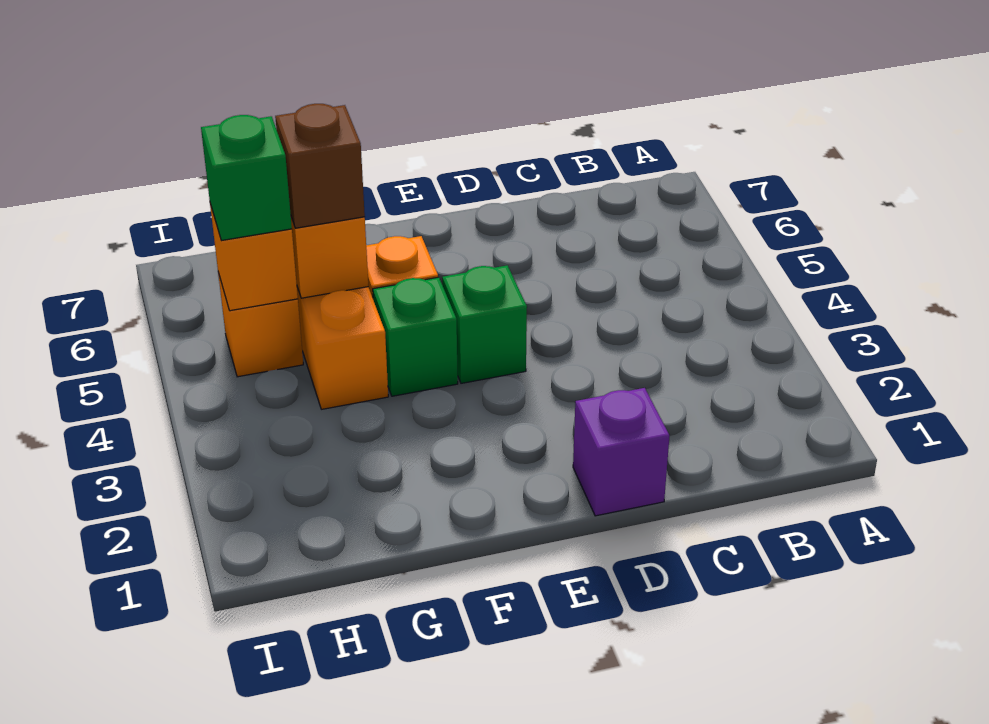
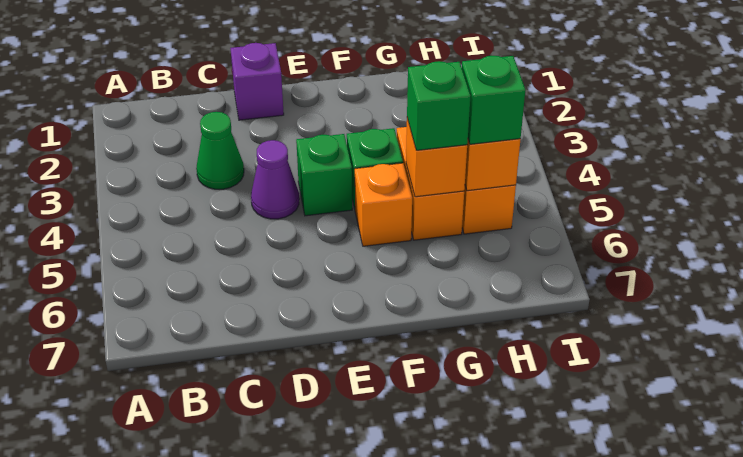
none -> green cone C3 level 1
none -> purple cone D4 level 1
brown brick G5 level 3 -> green brick G5 level 3

